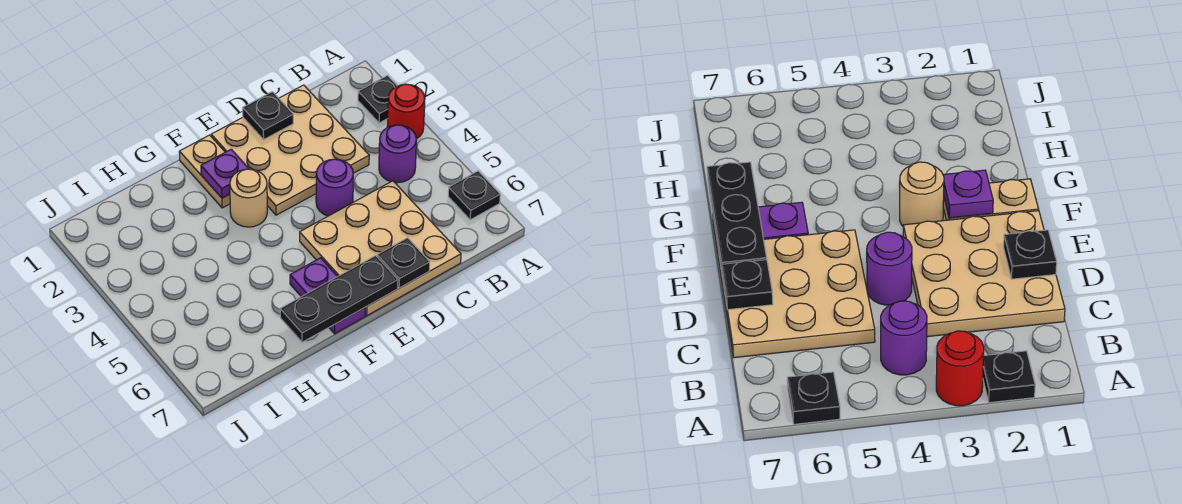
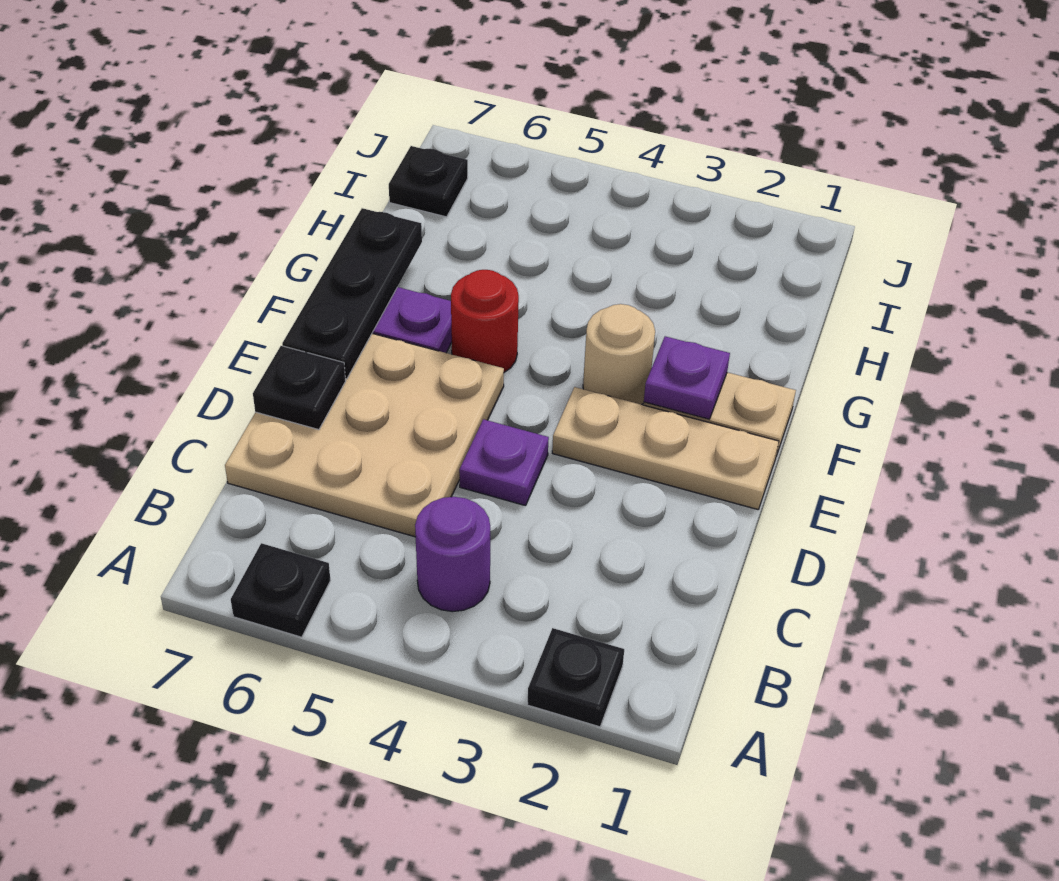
red round brick A3 level 1 -> red round brick F5 level 1
tan plate C1:E3 level 1 -> tan plate E1:E3 level 1
black plate D1 level 2 -> black plate I7 level 1
purple round brick D4 level 1 -> purple plate D4 level 1

